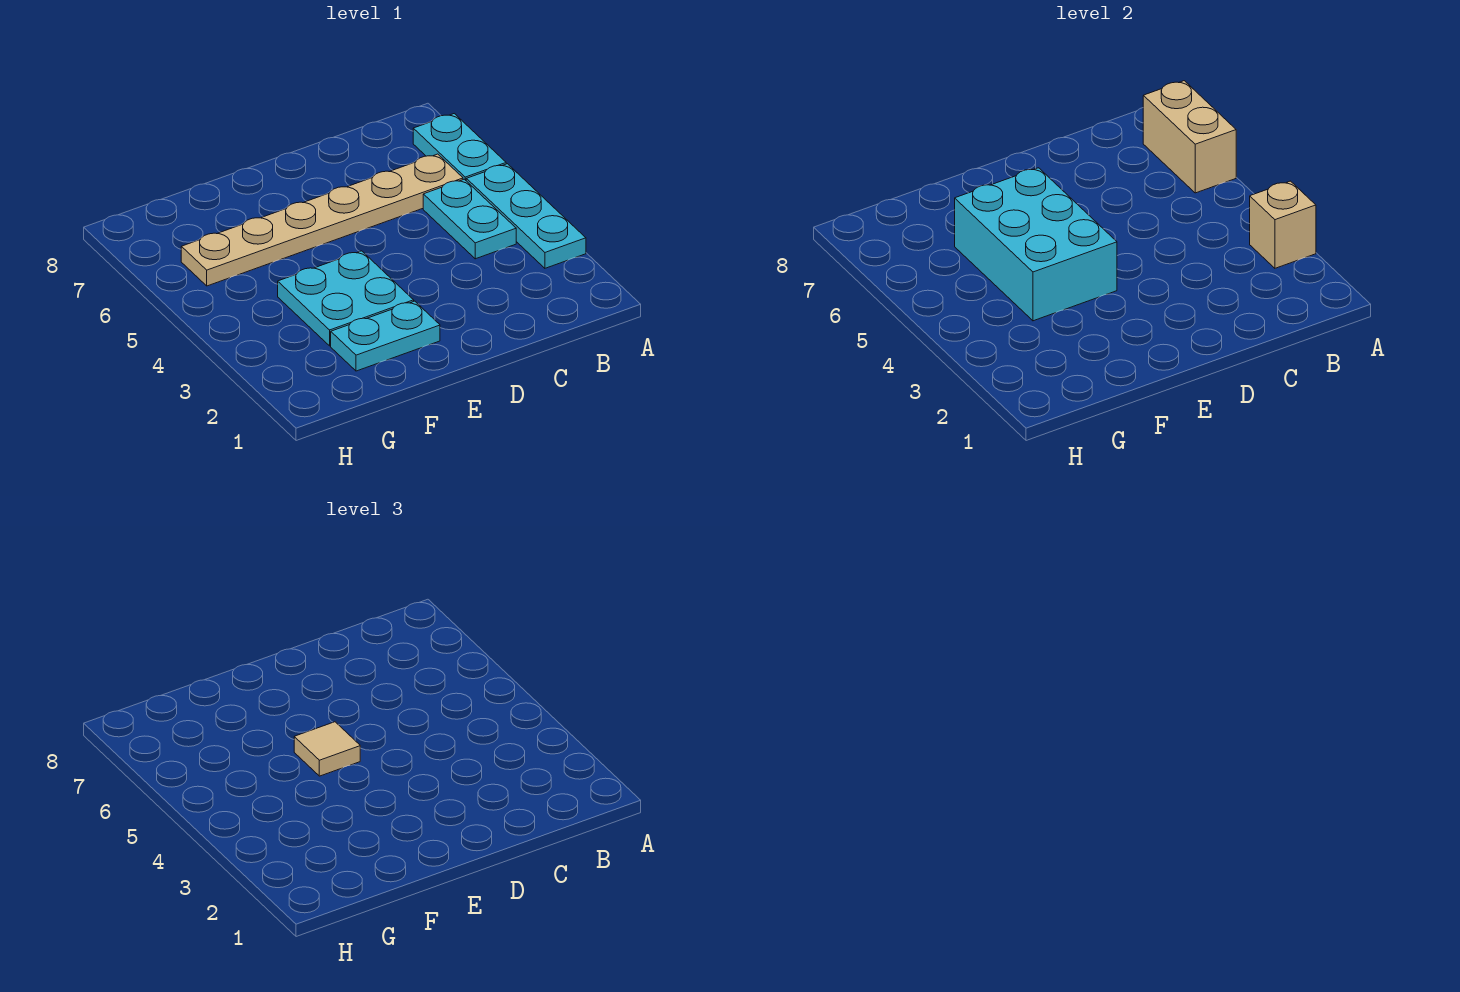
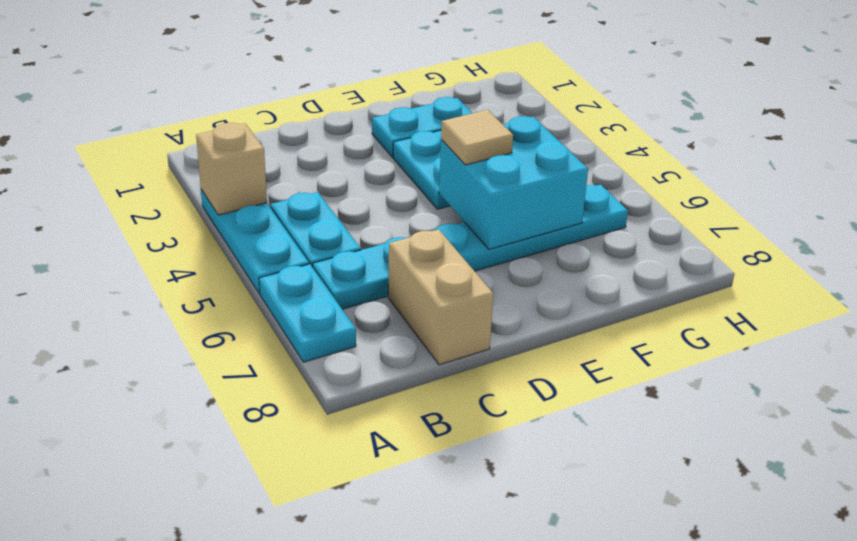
tan brick A6:A7 level 2 -> tan brick C7:C8 level 1
tan plate B6:G6 level 1 -> cyan plate B6:G6 level 1
cyan brick E4:F6 level 2 -> cyan brick E5:F6 level 2

